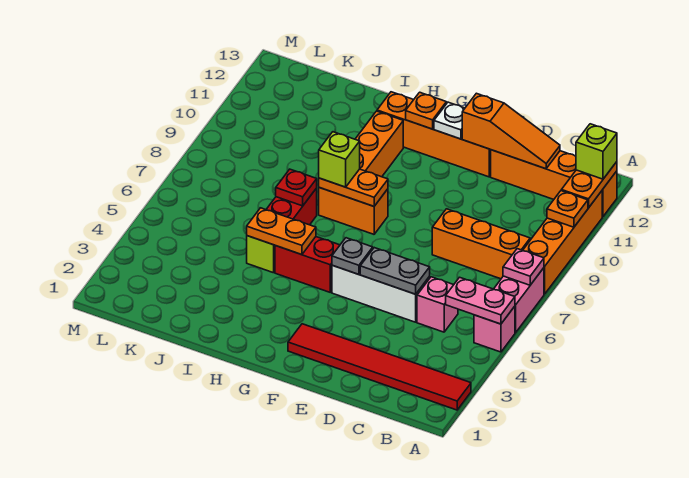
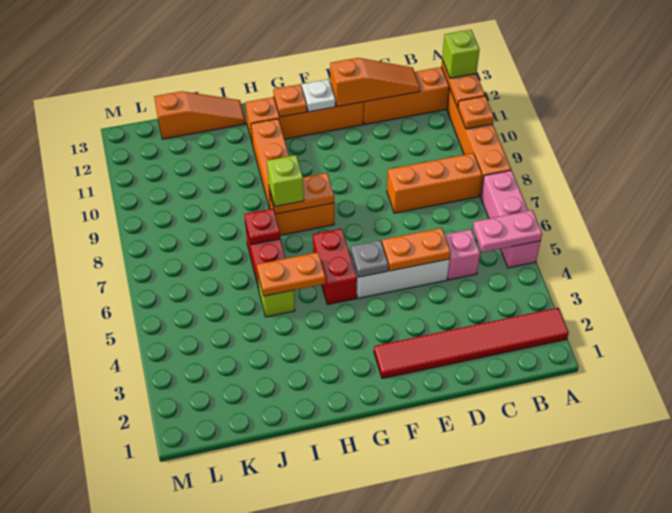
pink plate A7 level 2 -> none
grey plate D5:E5 level 2 -> orange plate D5:E5 level 2
red brick G5:H5 level 1 -> red brick G5:G6 level 1
none -> orange slope I13:K13 level 1 top K

